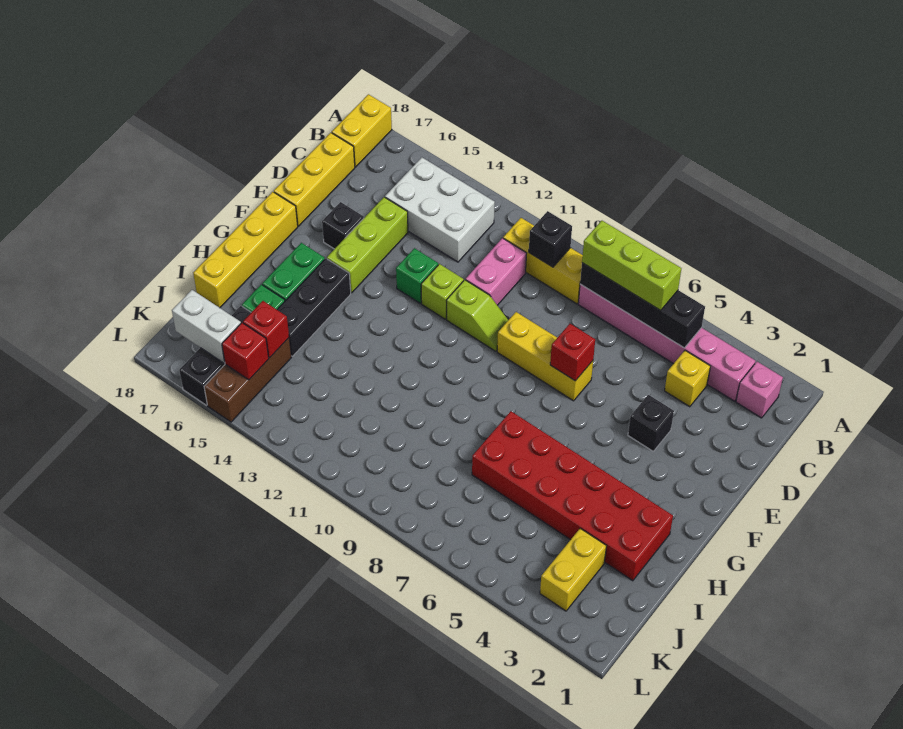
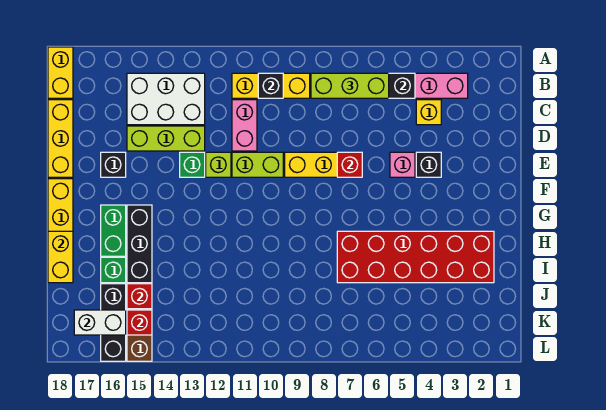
pink brick B2 level 1 -> pink brick E5 level 1
lime brick D15:F15 level 1 -> lime brick D13:D15 level 1
lime slope E10:E11 level 1 top 11 -> lime brick E10:E11 level 1
yellow brick J3:K3 level 1 -> yellow brick H18:I18 level 2

